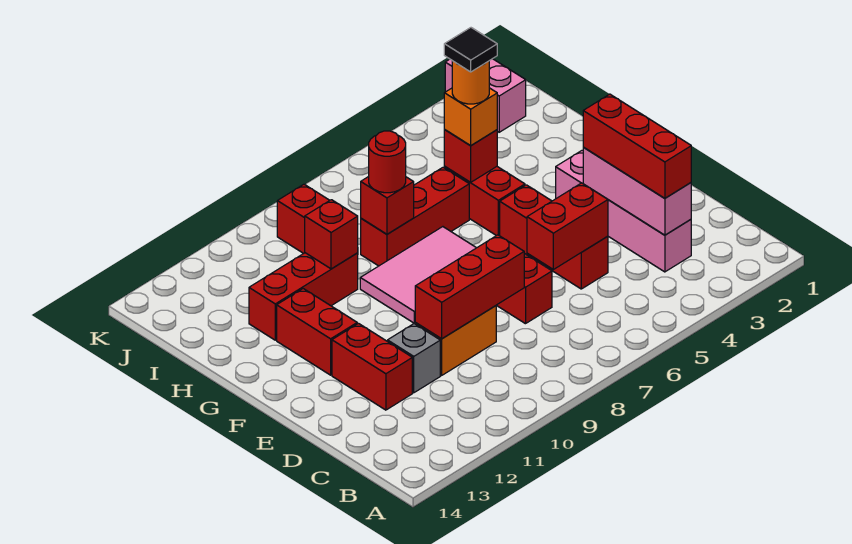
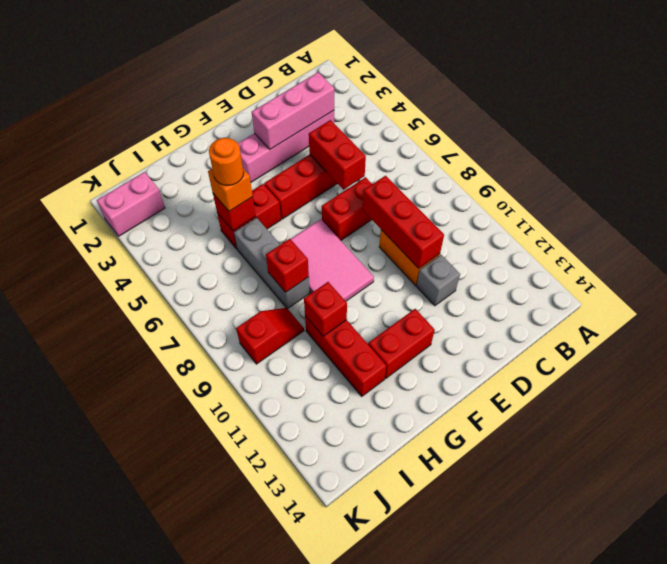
red brick C3:E3 level 3 -> none
red brick D12:E12 level 1 -> none
black tile H5 level 5 -> none
red brick H6:H8 level 1 -> grey brick H6:H8 level 1
red round brick H8 level 3 -> none

